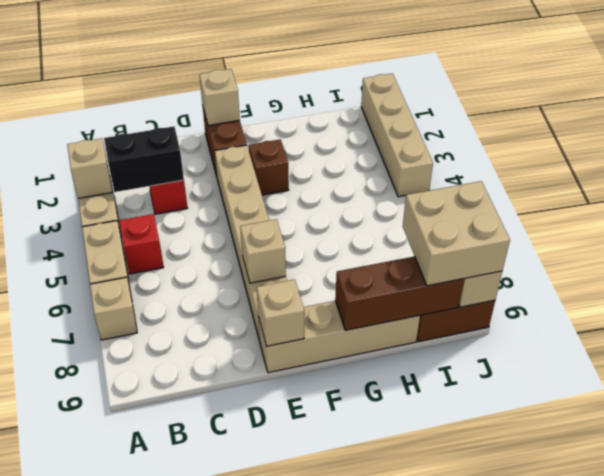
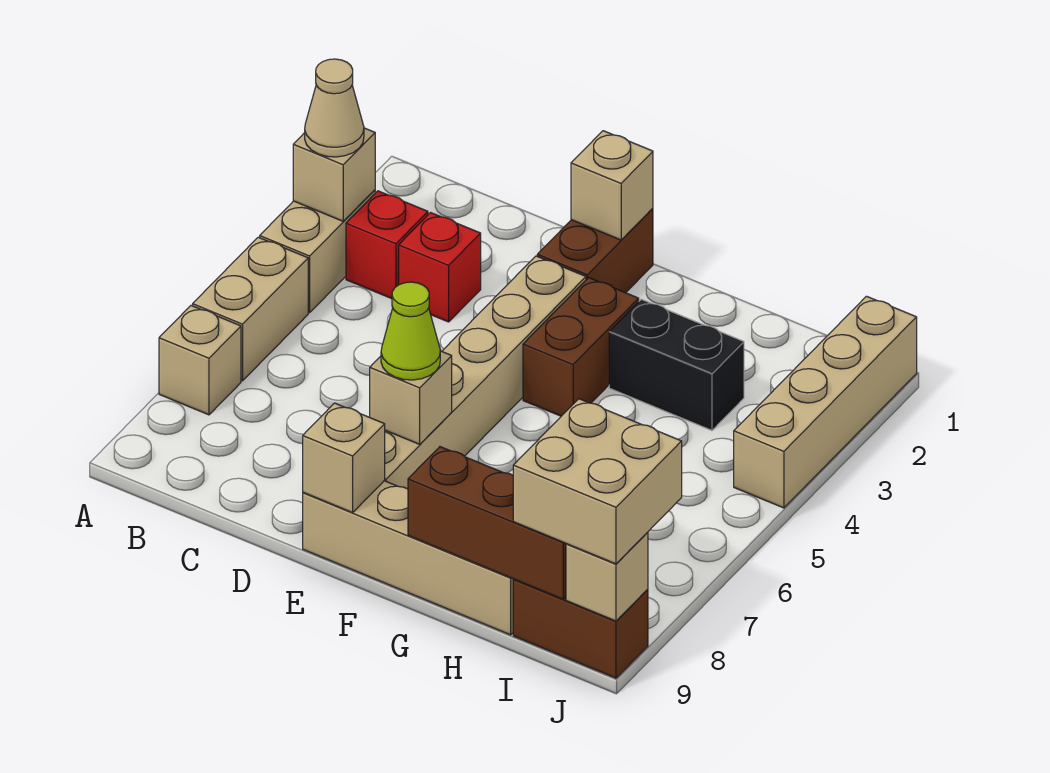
none -> tan cone A3 level 3
black brick B3:C3 level 2 -> black brick G3:H3 level 1
red brick B5 level 1 -> red brick B3 level 1
none -> lime cone E7 level 3
brown brick F3 level 1 -> brown brick F3:F4 level 1

